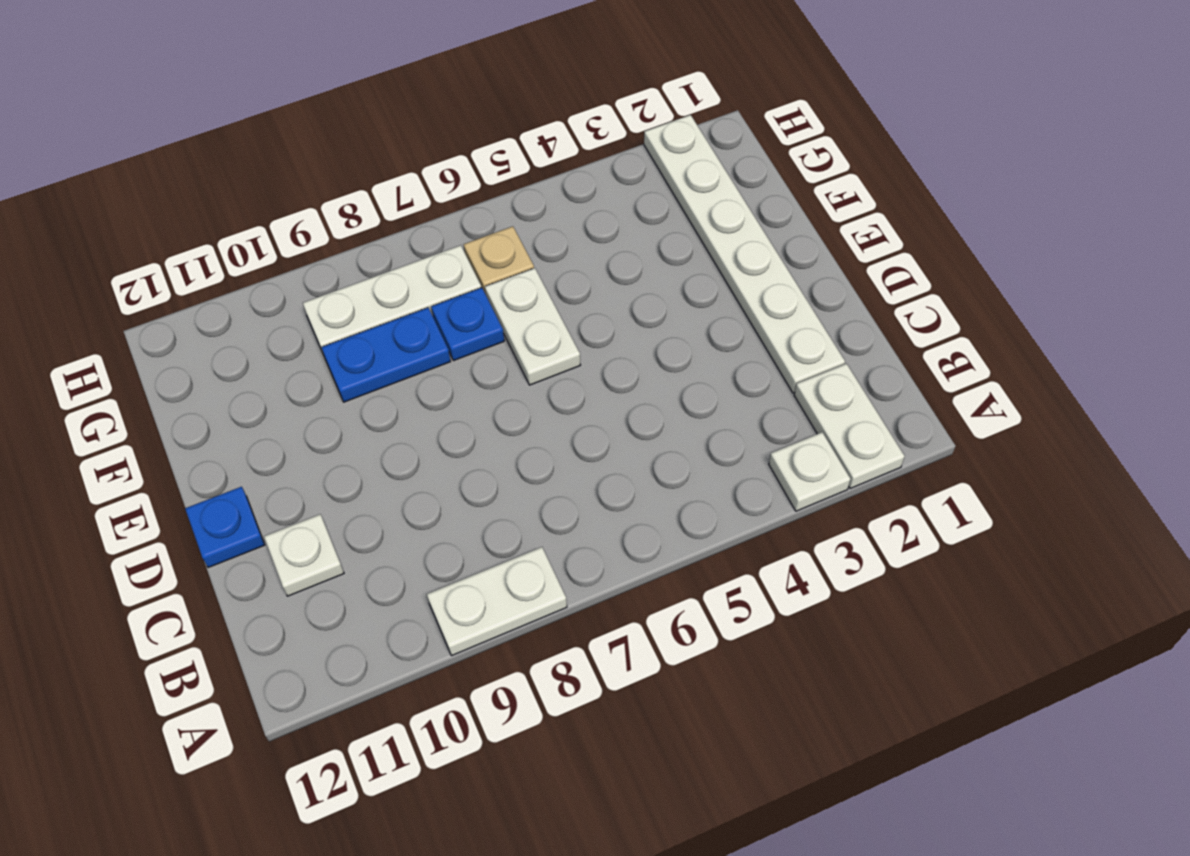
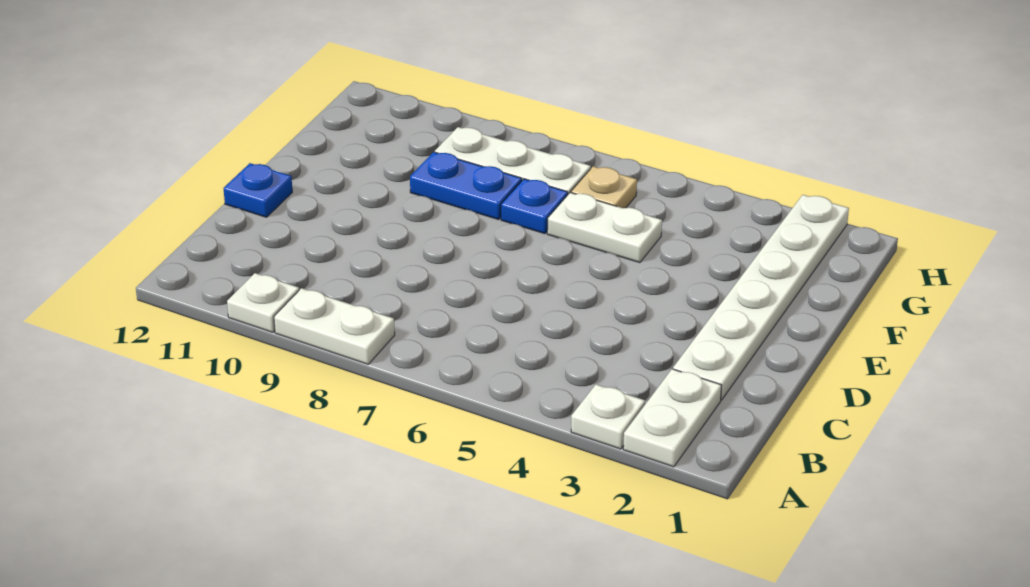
white plate C11 level 1 -> white plate A10 level 1
white plate E6:F6 level 1 -> white plate F5:F6 level 1

